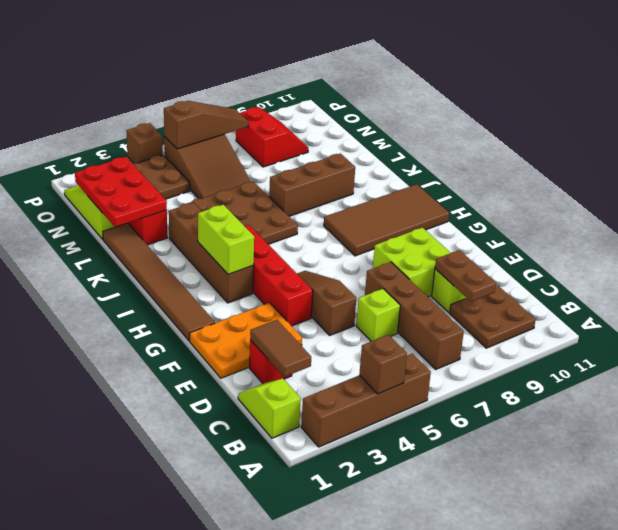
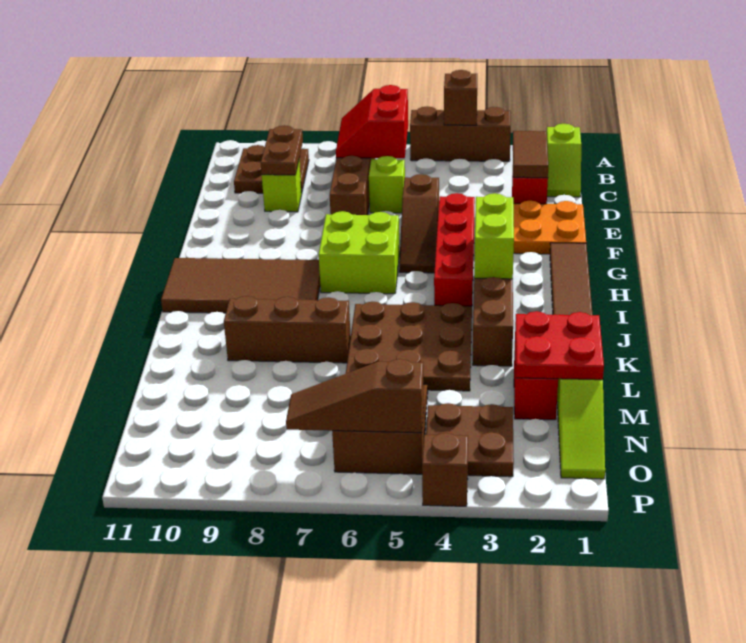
brown brick A2:A5 level 1 -> brown brick A3:A5 level 1
lime brick E8:F9 level 1 -> lime brick G6:H7 level 1
red plate L1:N2 level 2 -> red plate L1:M2 level 2
red slope N8:O9 level 1 top 8 -> red slope B6:C7 level 2 top 6

